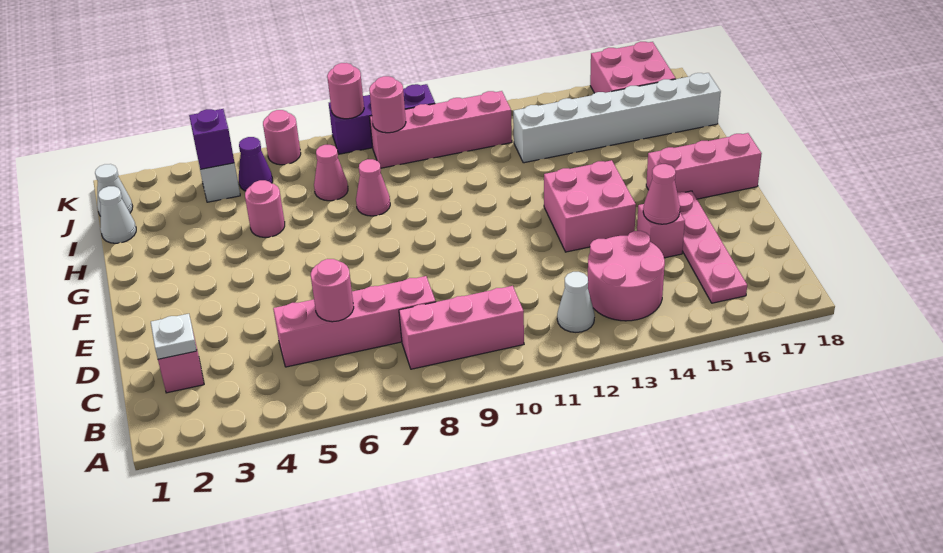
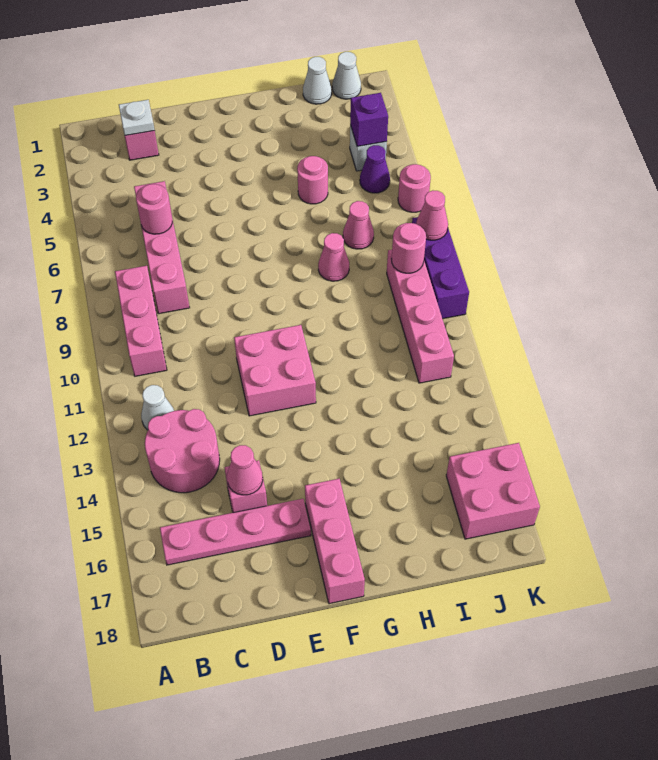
pink brick E13:F14 level 1 -> pink brick E11:F12 level 1
white brick I13:I18 level 1 -> none
pink round brick K8 level 2 -> pink cone K8 level 2

